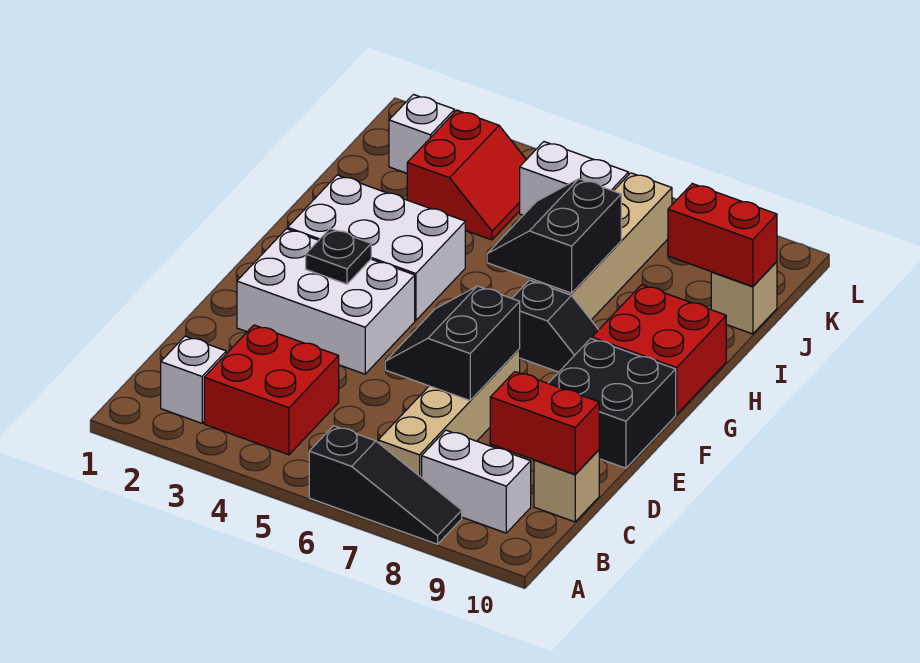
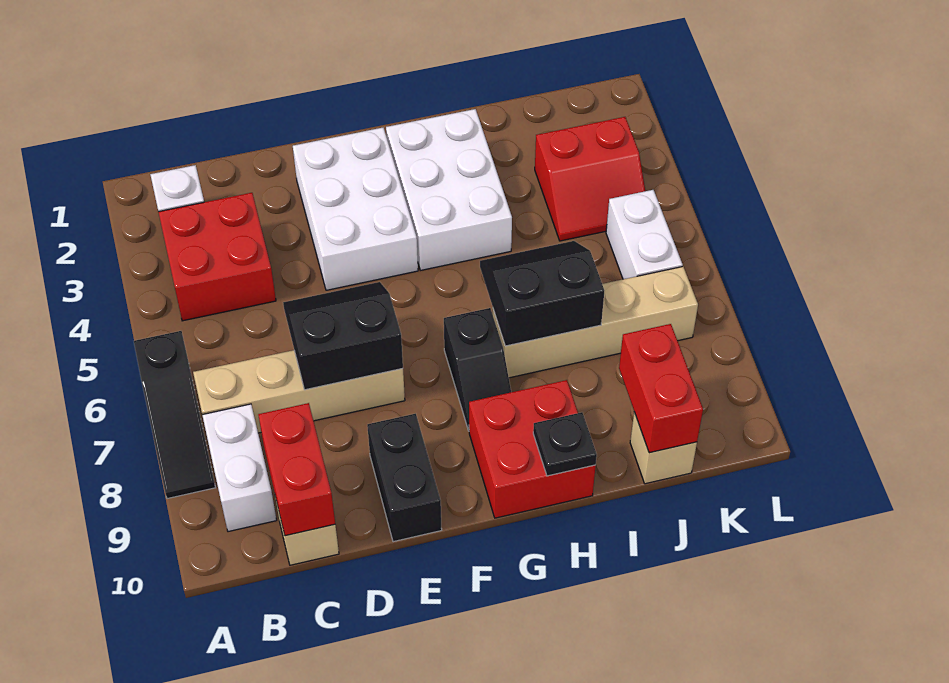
black brick E9:F10 level 1 -> black brick E9:E10 level 1
black plate F3 level 2 -> black plate H10 level 2
white brick K2 level 1 -> none

